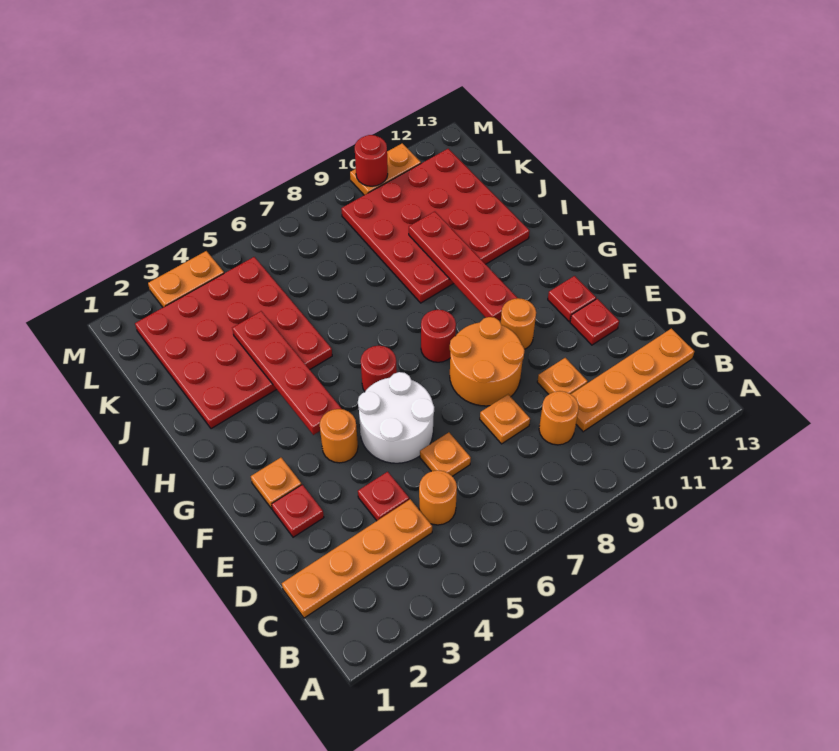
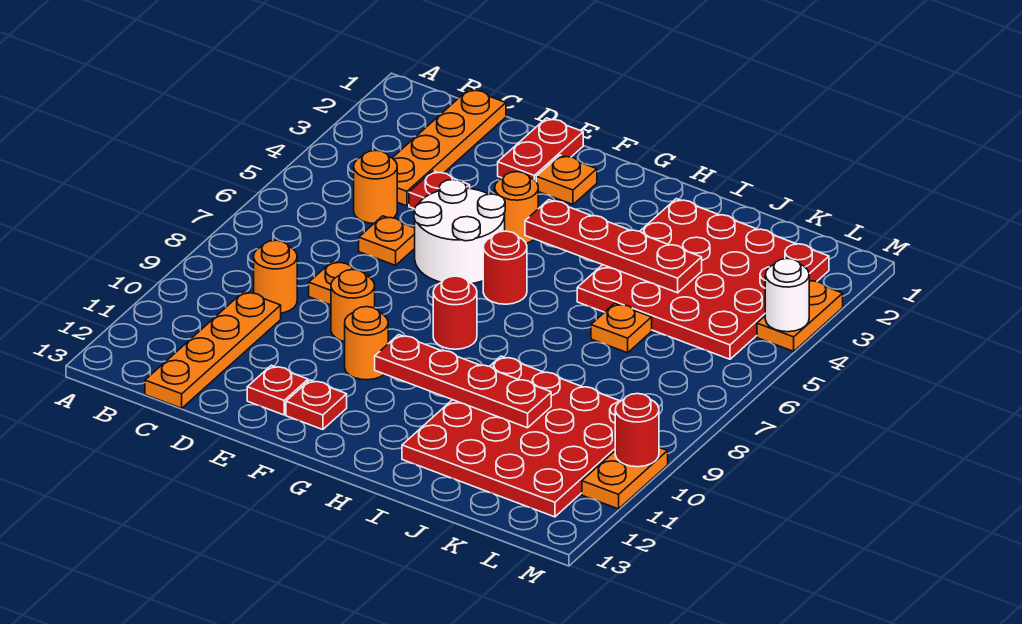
orange plate D10 level 1 -> orange plate J6 level 1
red plate E2 level 1 -> red plate E1:E2 level 1
orange round brick E8:F9 level 1 -> orange round brick E9 level 1
none -> white round brick M4 level 2

